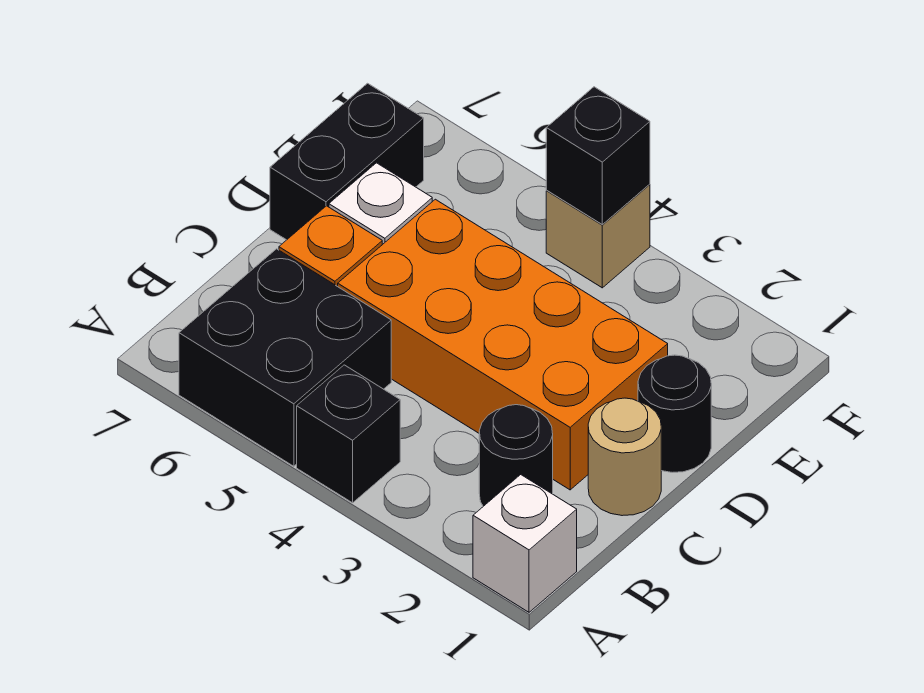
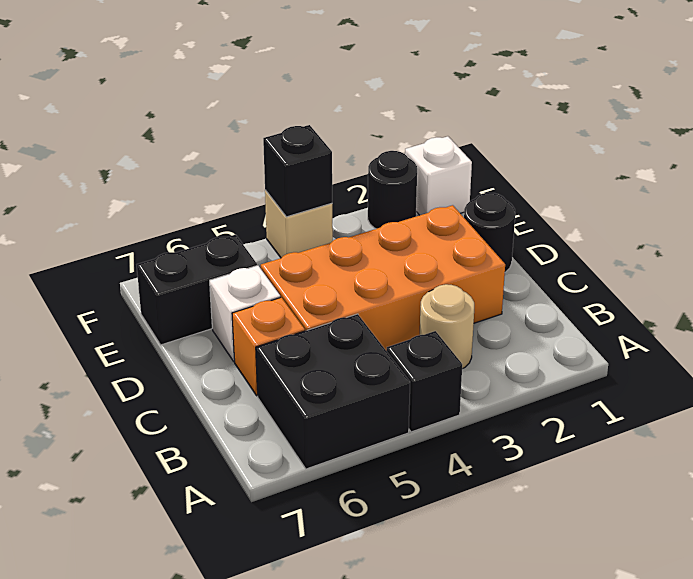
white brick A1 level 1 -> white brick F1 level 1
black round brick B2 level 1 -> black round brick F2 level 1
tan round brick C1 level 1 -> tan round brick B3 level 1
black brick D7:E7 level 1 -> black brick E6:E7 level 1

